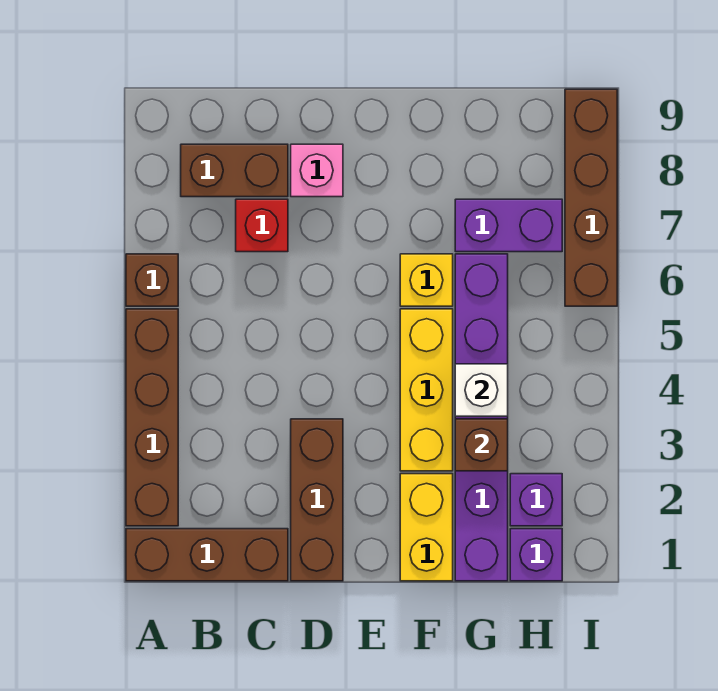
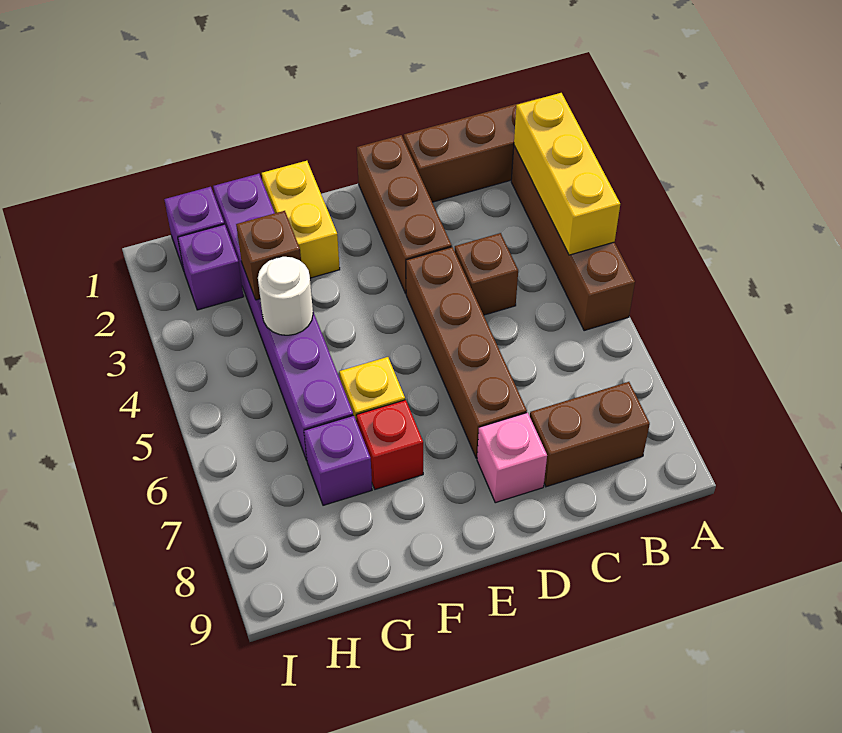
brown brick A6 level 1 -> brown brick C4 level 1
red brick C7 level 1 -> red brick F7 level 1
yellow brick F3:F5 level 1 -> yellow brick A2:A4 level 2
white brick G4 level 2 -> white round brick G4 level 2
purple brick G7:H7 level 1 -> purple brick G7 level 1
brown brick I6:I9 level 1 -> brown brick D4:D7 level 1

